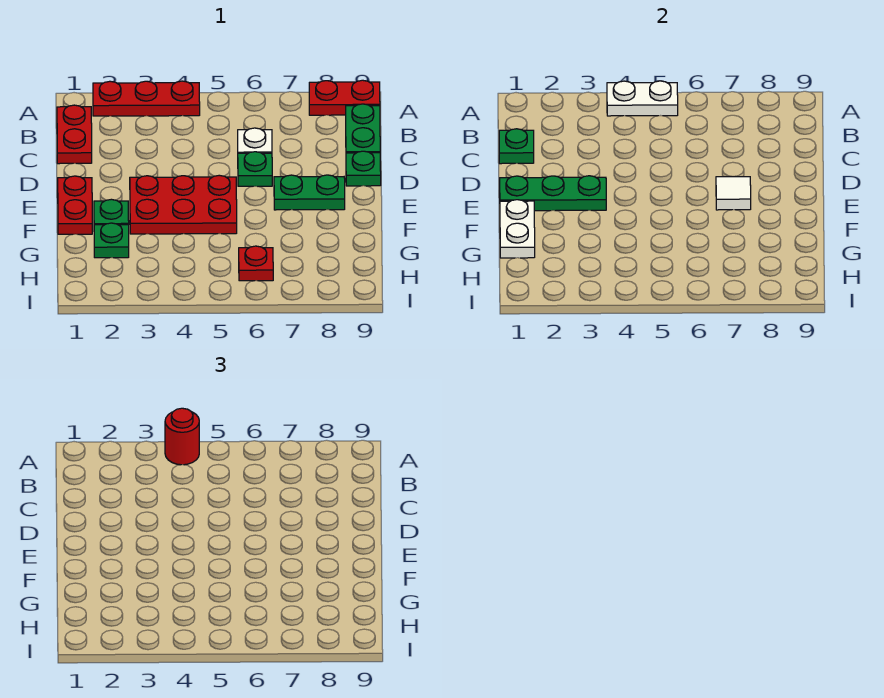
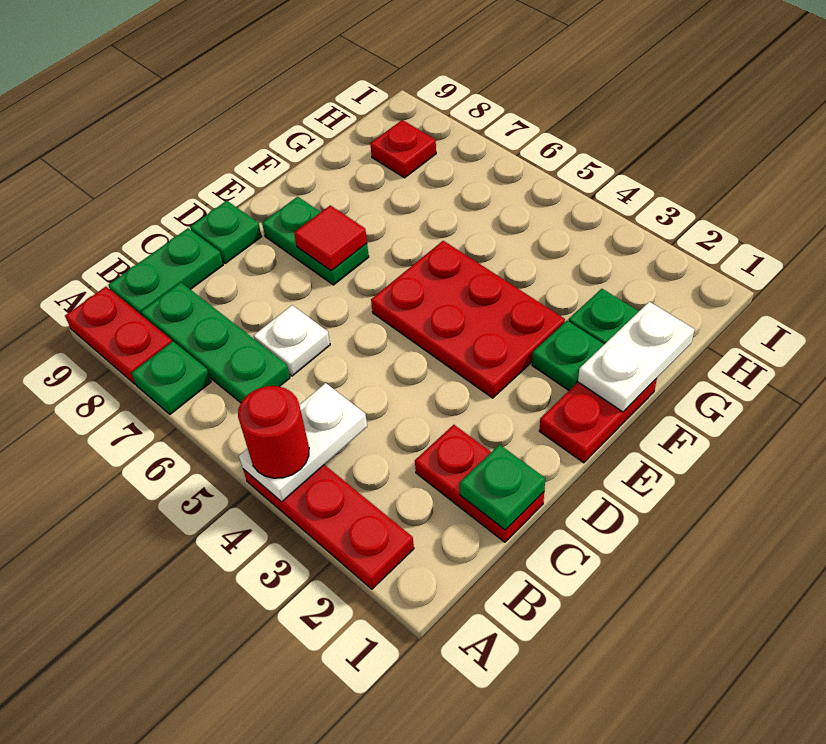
white plate A4:A5 level 2 -> white plate A4:B4 level 2
red plate B1:C1 level 1 -> red plate C1:C2 level 1
green plate D6 level 1 -> green plate A7 level 1
green plate E1:E3 level 2 -> green plate B6:B8 level 1
white tile E7 level 2 -> red tile E7 level 2
red plate H6 level 1 -> red plate H8 level 1

